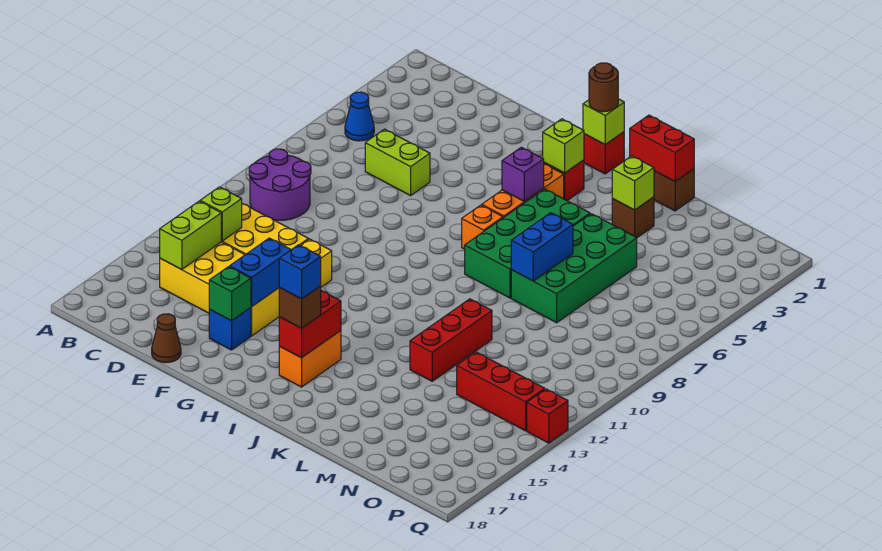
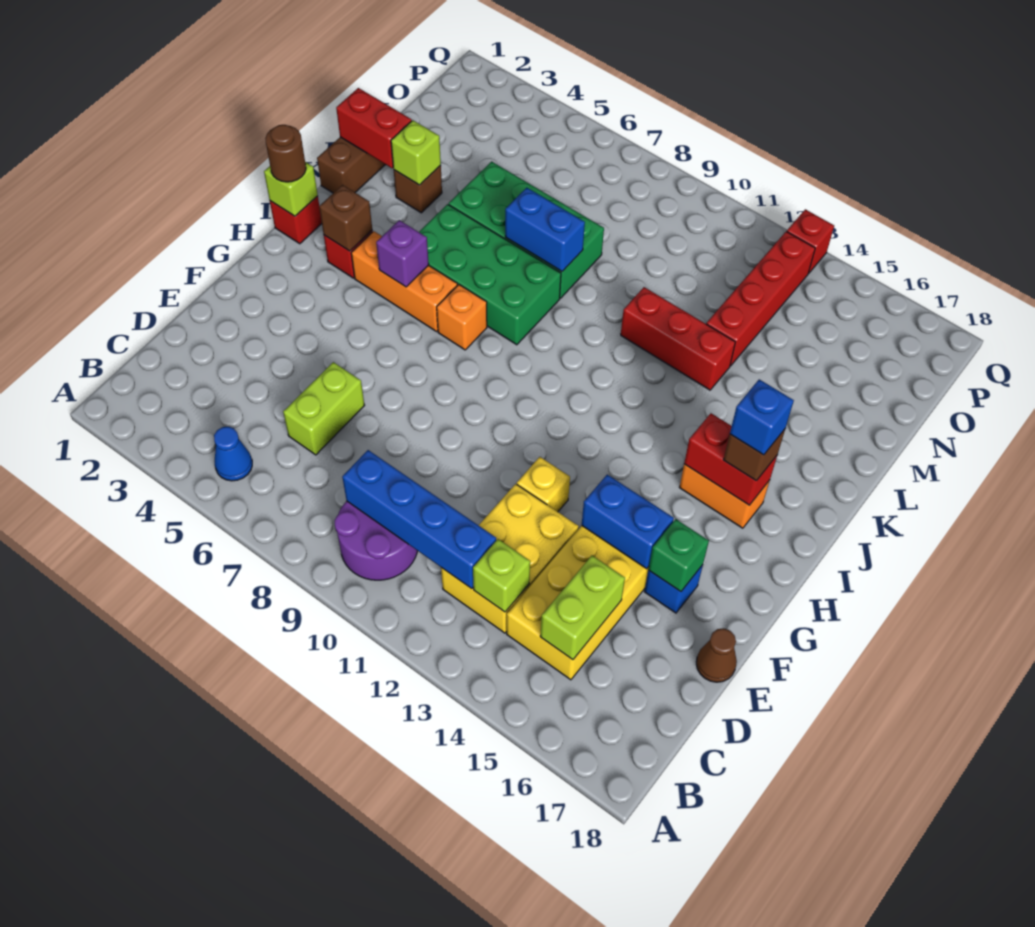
none -> blue brick C9:C12 level 2
lime brick C14:C15 level 2 -> lime brick C15:D15 level 2
lime brick I3 level 2 -> brown brick I3 level 2
red brick K1:L1 level 2 -> red brick L1:L2 level 2
red brick N13:P13 level 1 -> red brick M13:P13 level 1

